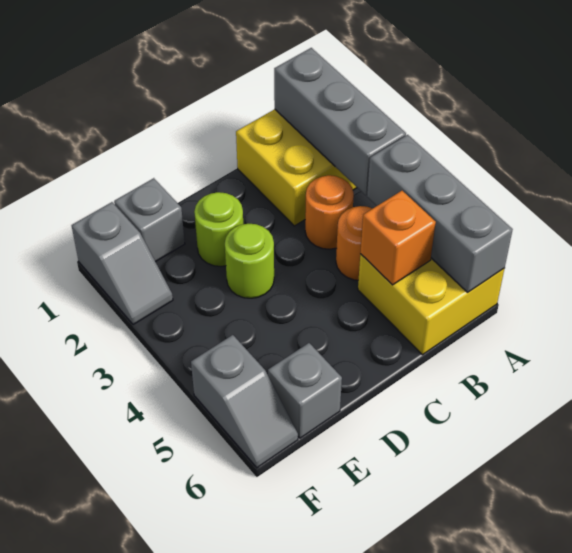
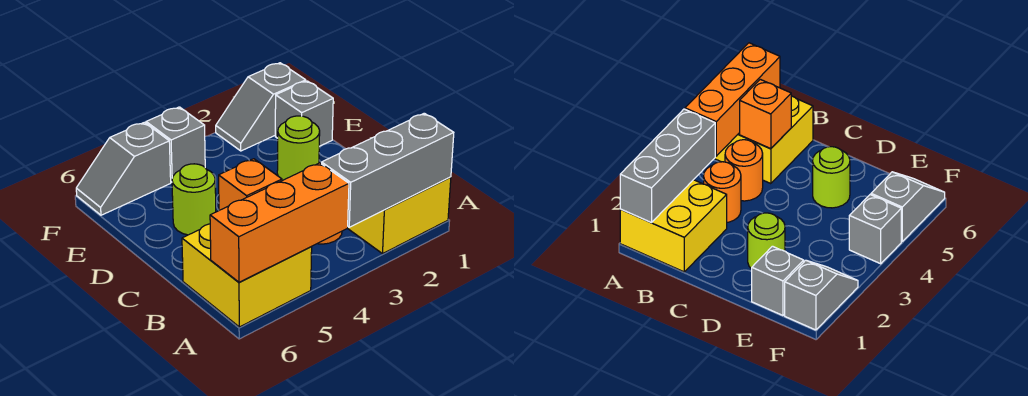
grey brick A4:A6 level 2 -> orange brick A4:A6 level 2
lime round brick D3 level 1 -> lime round brick D5 level 1
grey brick E6 level 1 -> grey brick F4 level 1

